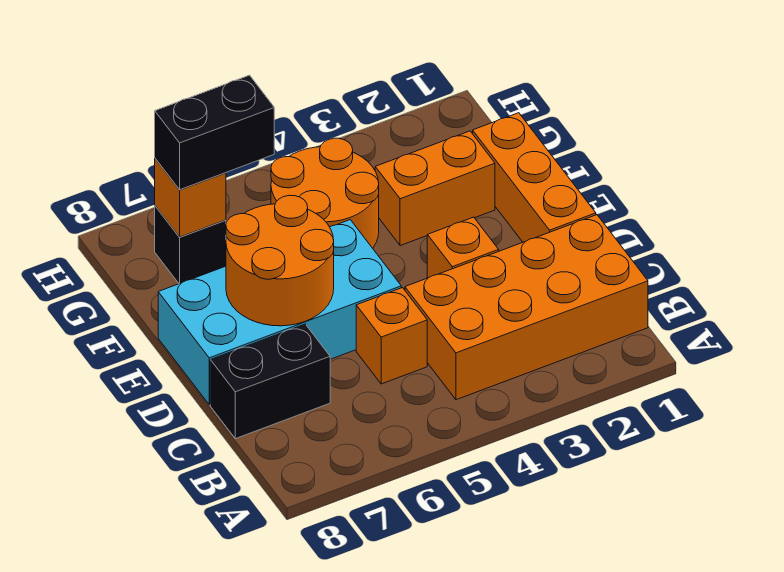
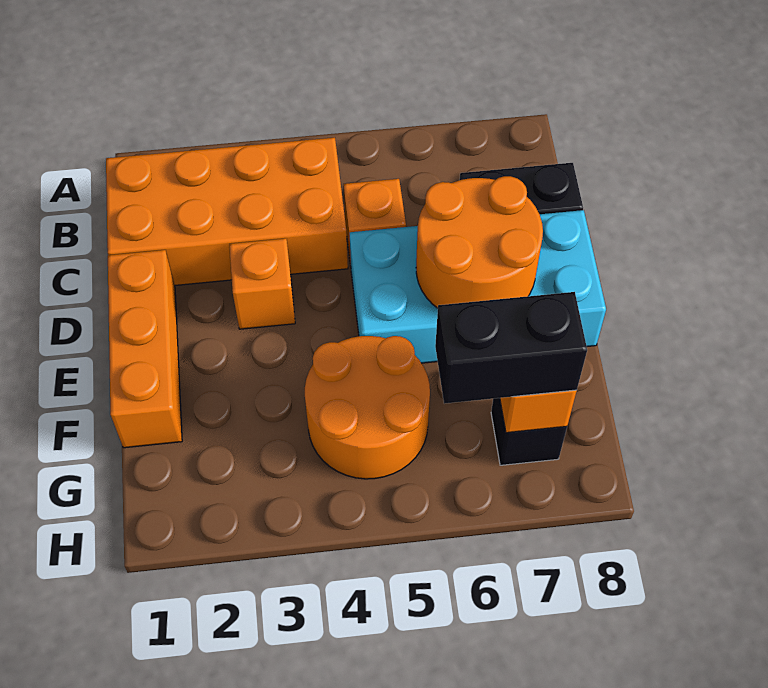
orange brick F2:F3 level 1 -> none

